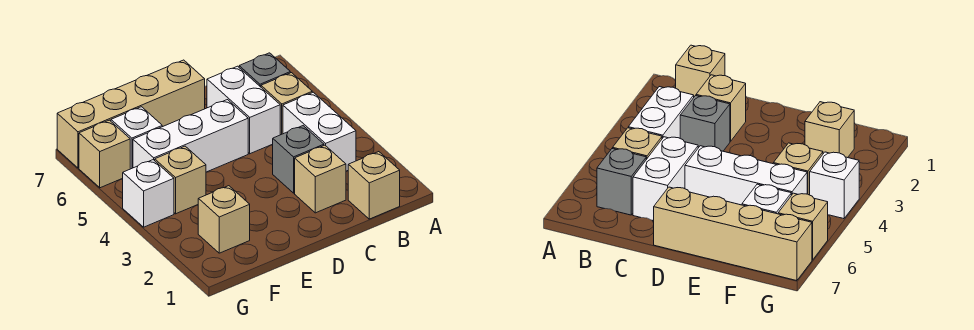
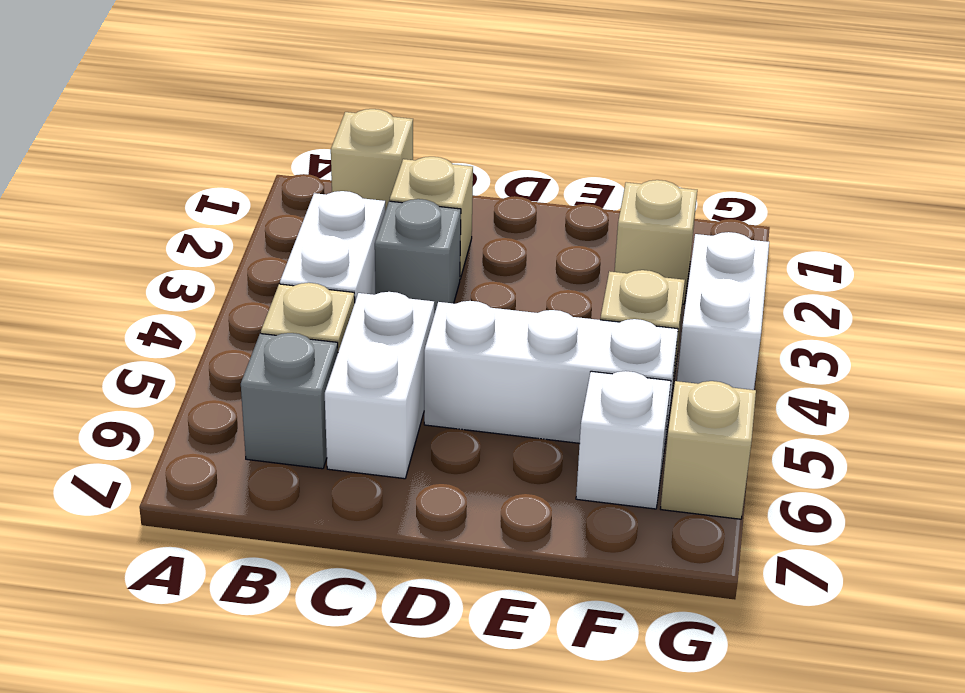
tan brick D7:G7 level 1 -> none
white brick G4 level 1 -> white brick G3:G4 level 1

